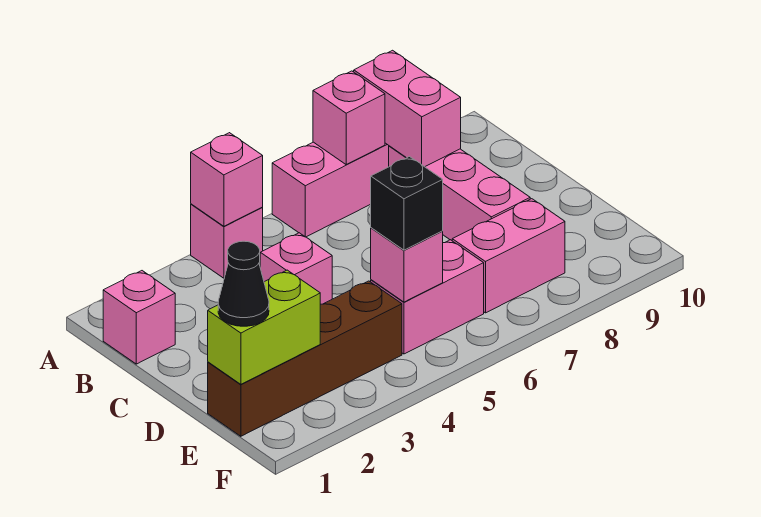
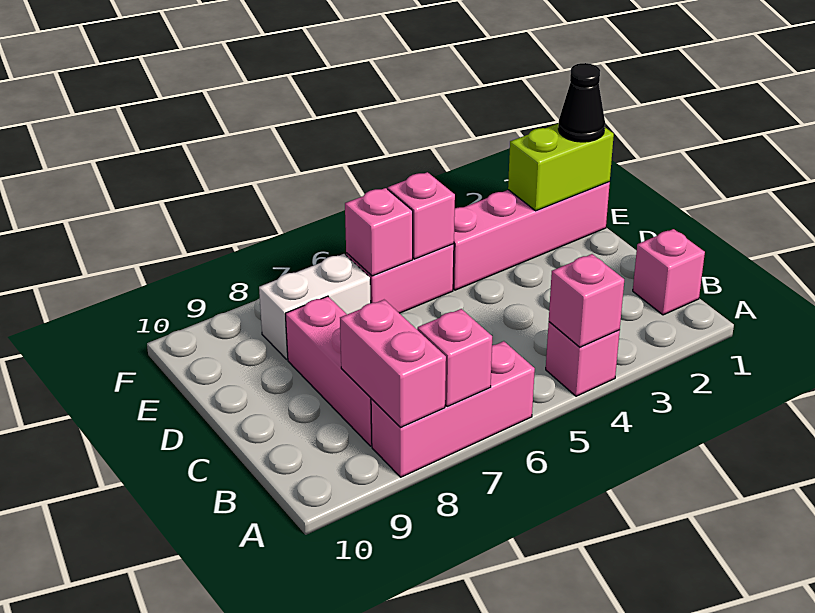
pink brick C4 level 1 -> pink brick E6 level 2
brown brick E1:E4 level 1 -> pink brick E1:E4 level 1
black brick E5 level 3 -> none
pink brick E7:E8 level 1 -> white brick E7:E8 level 1

